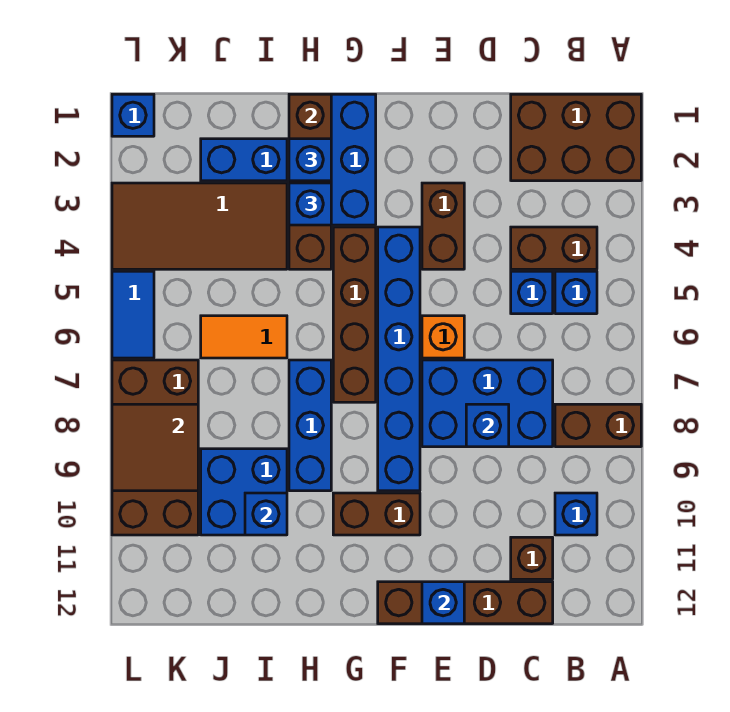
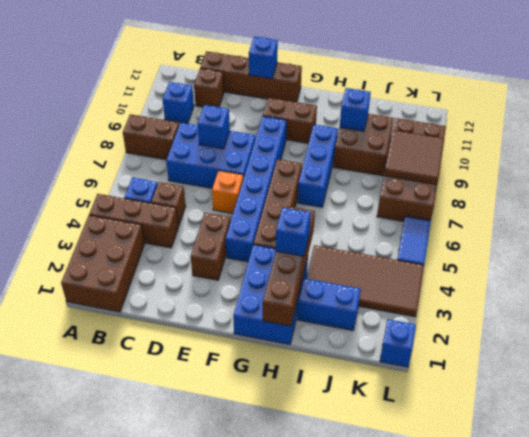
brown brick A1:C2 level 1 -> brown brick A1:B3 level 1
brown brick B4:C4 level 1 -> brown brick A4:C4 level 1
blue brick C5 level 1 -> brown brick C5 level 1
blue brick H2 level 3 -> none
orange tile I6:J6 level 1 -> none
blue brick I9:J10 level 1 -> brown brick I9:J10 level 1

